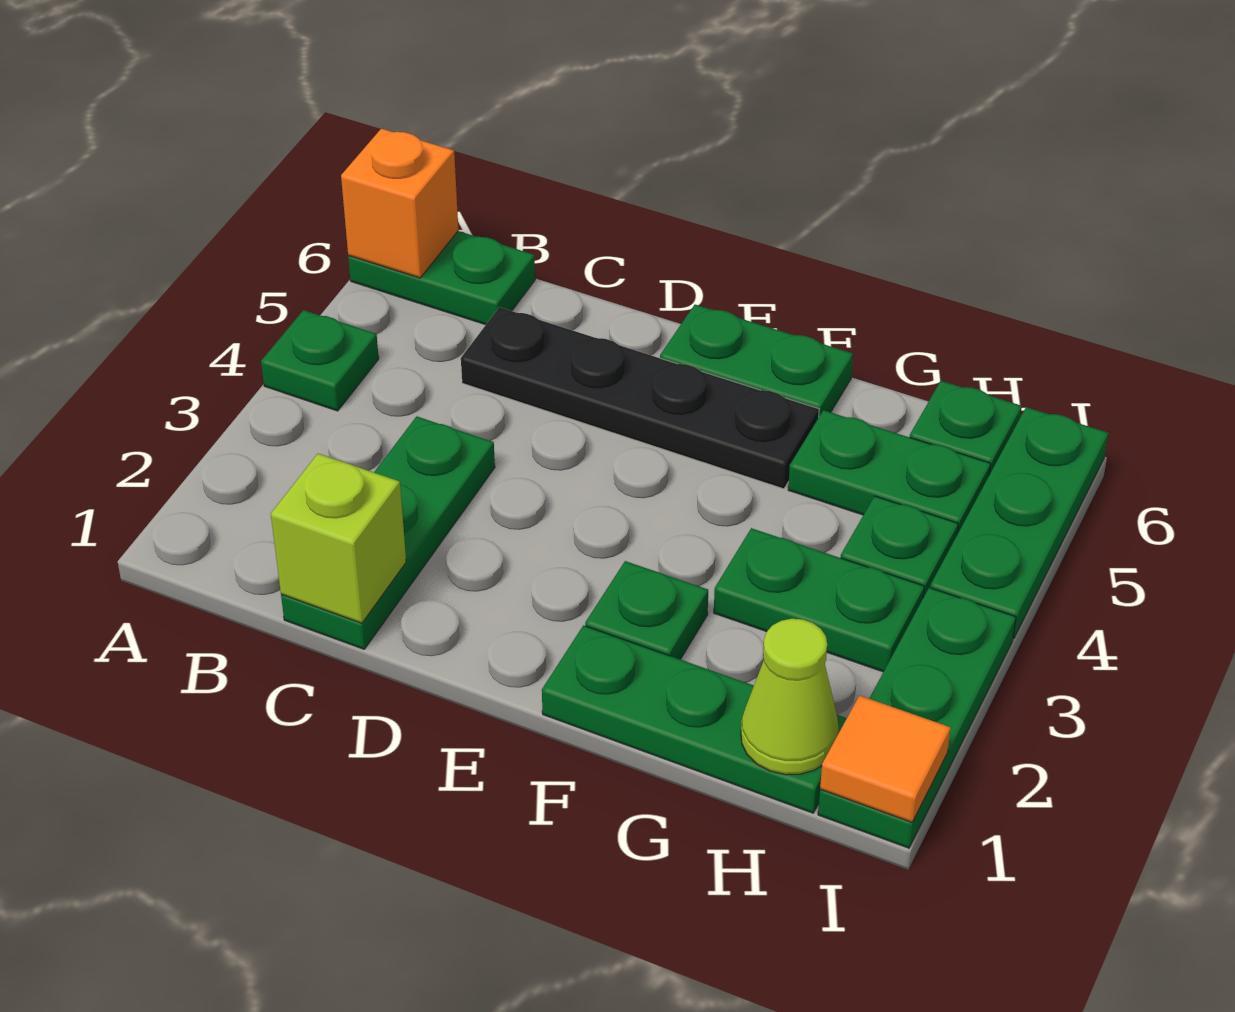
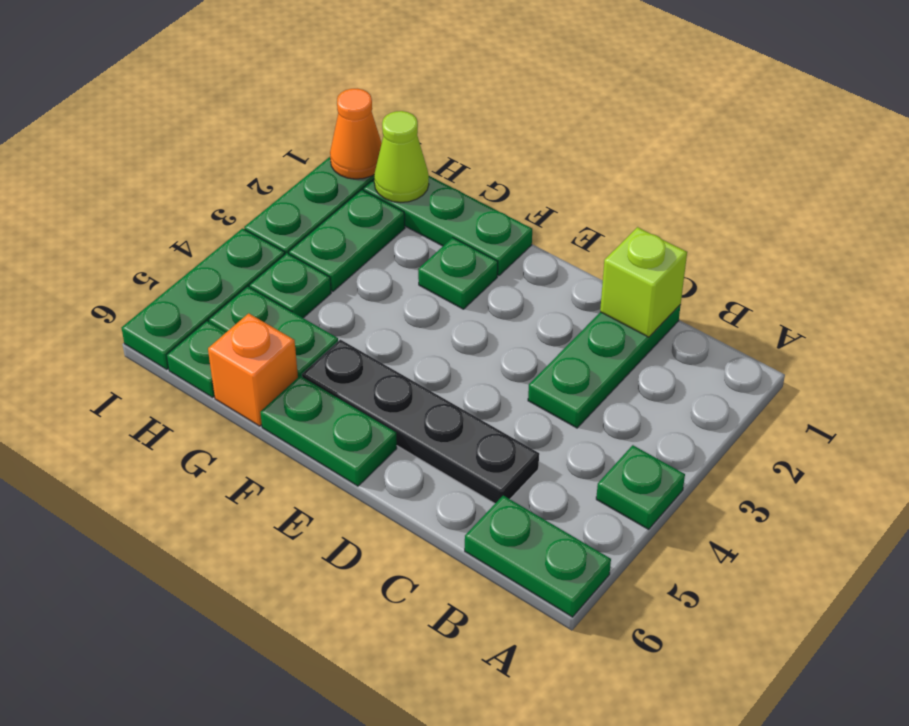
orange brick A6 level 2 -> orange brick G6 level 1
green plate G3:H3 level 1 -> green plate H2:H3 level 1
orange tile I1 level 2 -> orange cone I1 level 2

